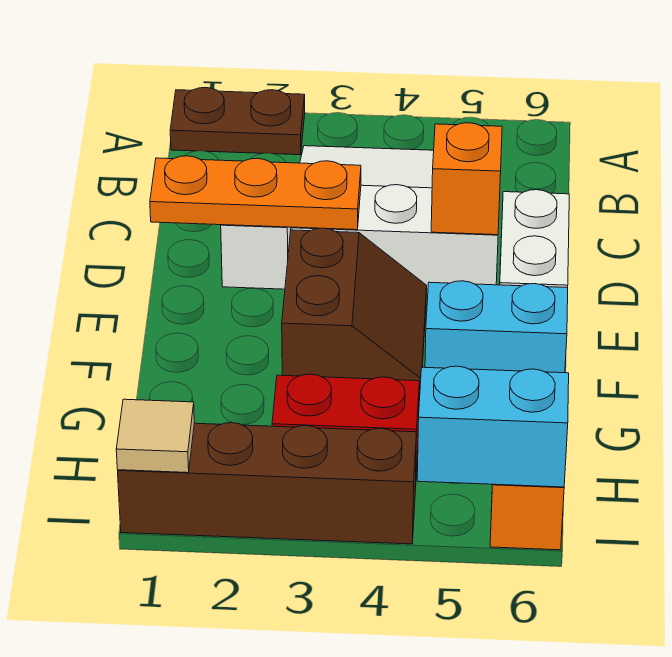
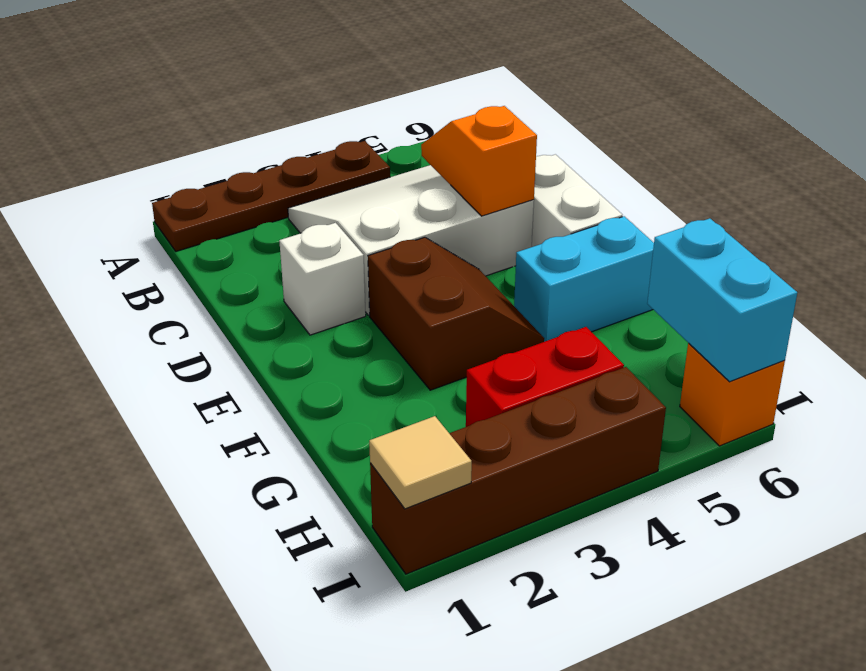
brown plate A1:A2 level 1 -> brown plate A1:A4 level 1
orange plate D1:D3 level 2 -> none
cyan brick I5:I6 level 2 -> cyan brick H6:I6 level 2

